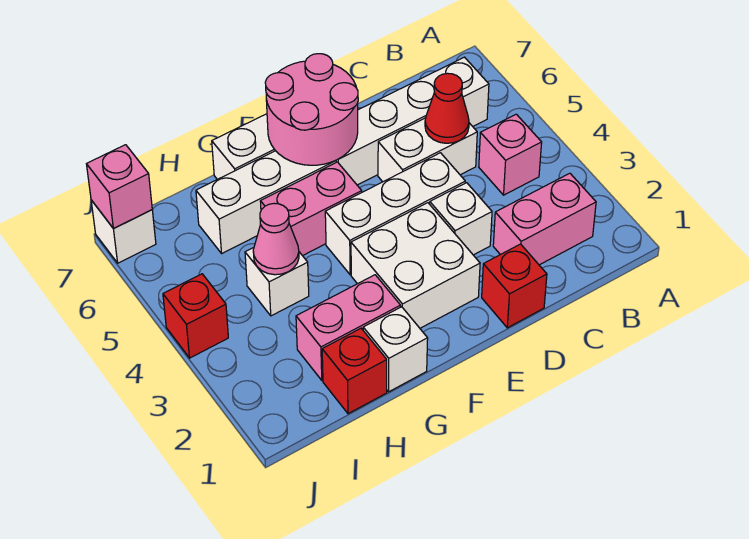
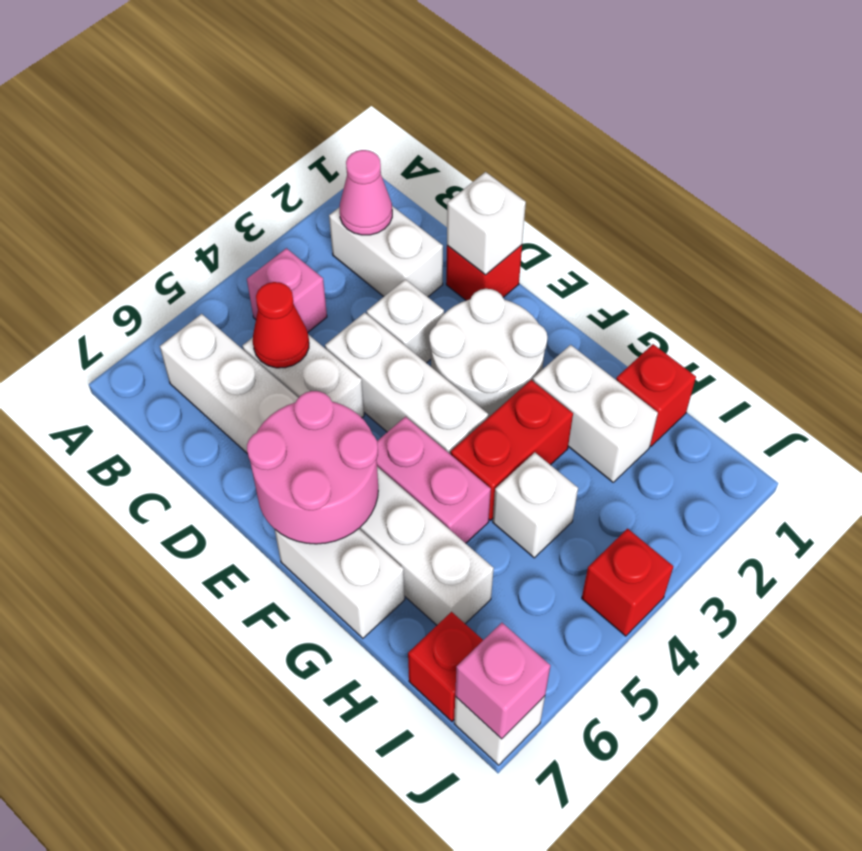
pink brick B2:C2 level 1 -> white brick B2:C2 level 1
white brick E2:F3 level 1 -> white round brick E2:F3 level 1
white brick G1 level 1 -> white brick D1 level 2
pink brick G2:H2 level 1 -> white brick G2:H2 level 1
none -> red brick G3:G4 level 1
pink cone H4 level 2 -> pink cone B2 level 2
none -> red brick I7 level 1

